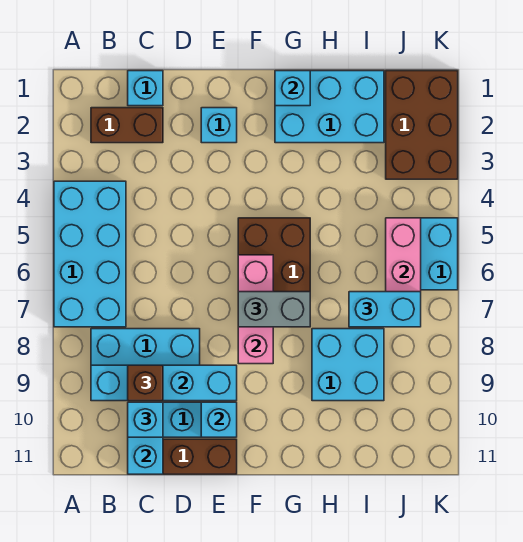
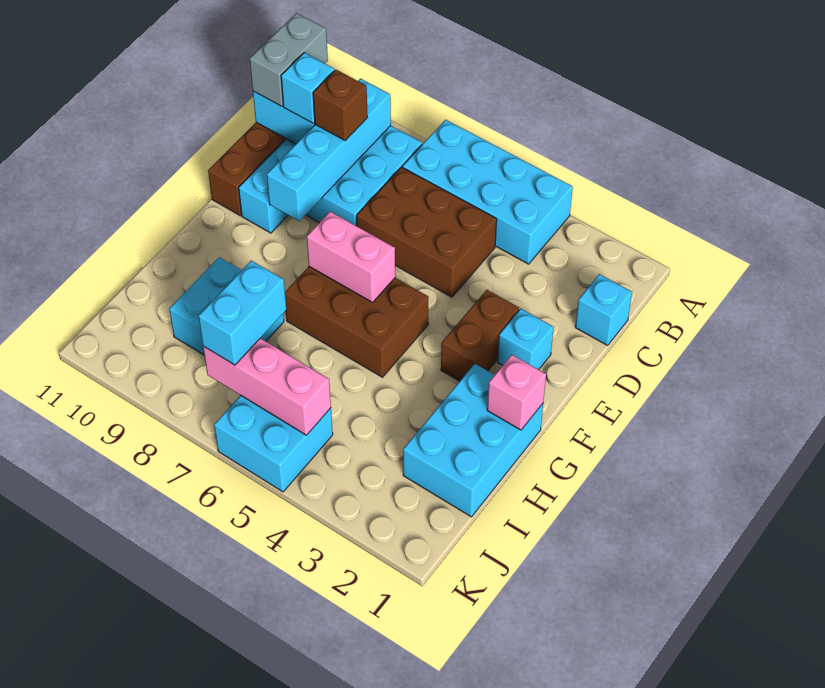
brown brick B2:C2 level 1 -> brown brick E3:F3 level 1
cyan brick E10 level 2 -> none
pink brick F6:F8 level 2 -> pink brick F6:F7 level 2
grey brick F7:G7 level 3 -> grey brick B11:C11 level 3
cyan brick G1 level 2 -> pink brick G1 level 2
brown brick J1:K3 level 1 -> brown brick C5:D7 level 1

